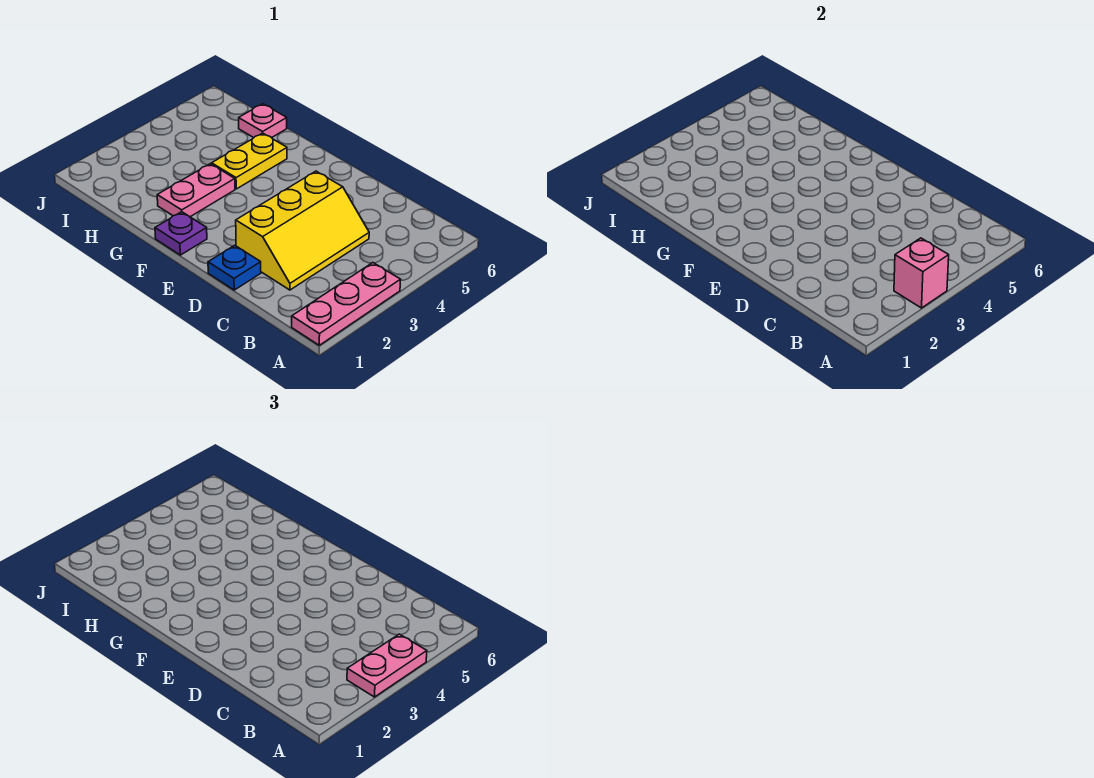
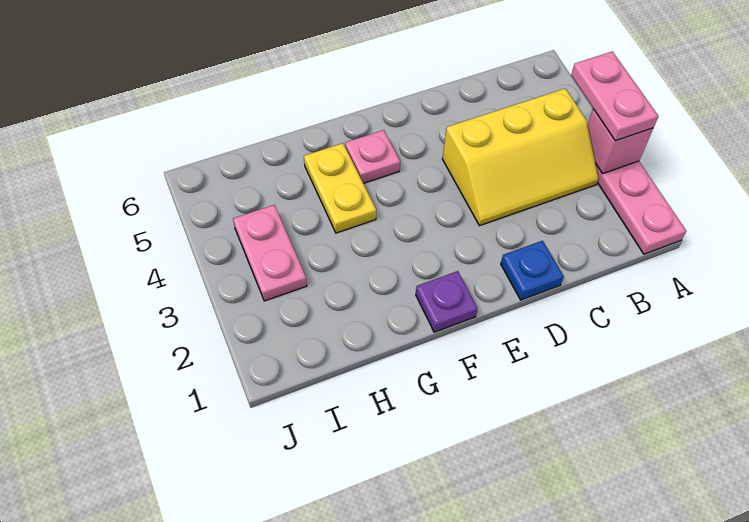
yellow slope C2:D4 level 1 top D -> yellow slope B3:D4 level 1 top 4
pink plate G2:G3 level 1 -> pink plate I3:I4 level 1
pink plate H6 level 1 -> pink plate F5 level 1

